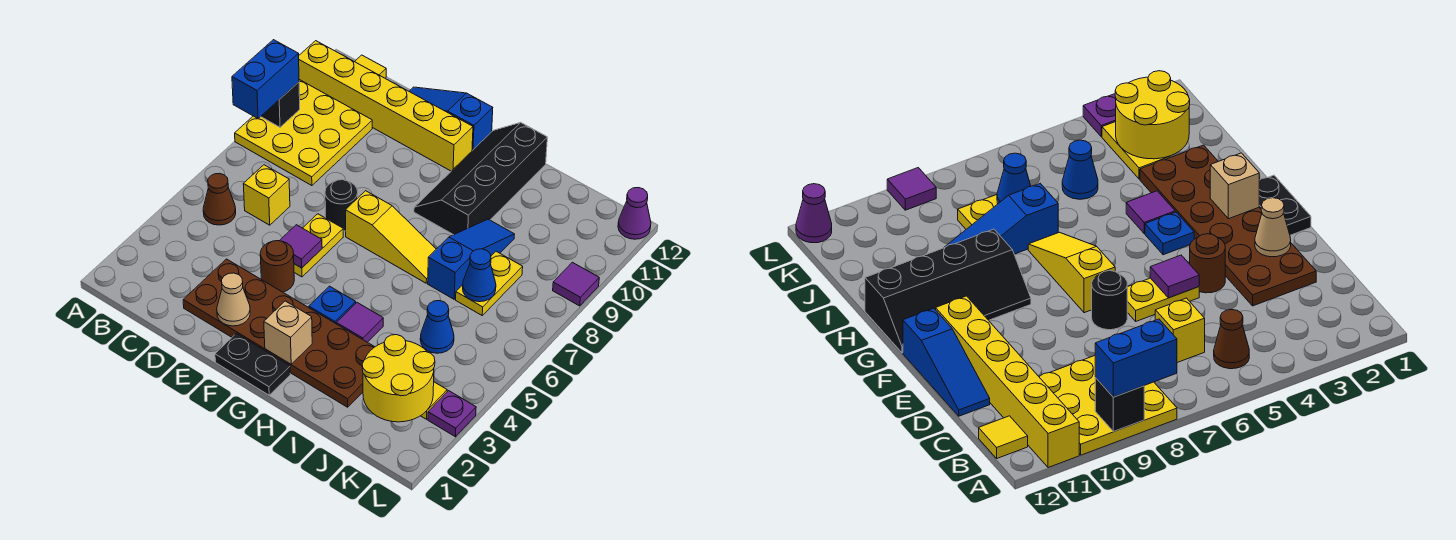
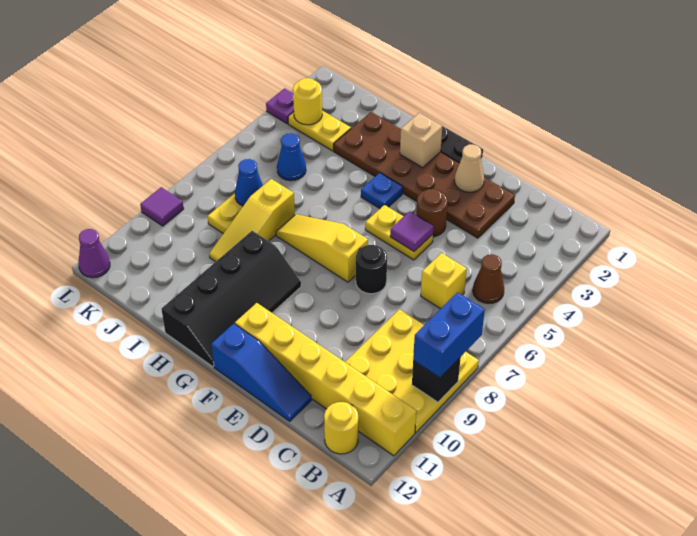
yellow tile B12 level 1 -> yellow round brick B12 level 1
yellow plate E5:E6 level 1 -> yellow plate E5:F5 level 1
purple tile H4 level 1 -> none
blue slope I7:I9 level 1 top 7 -> yellow slope I7:I9 level 1 top 7
yellow round brick J2:K3 level 2 -> yellow round brick K3 level 2

